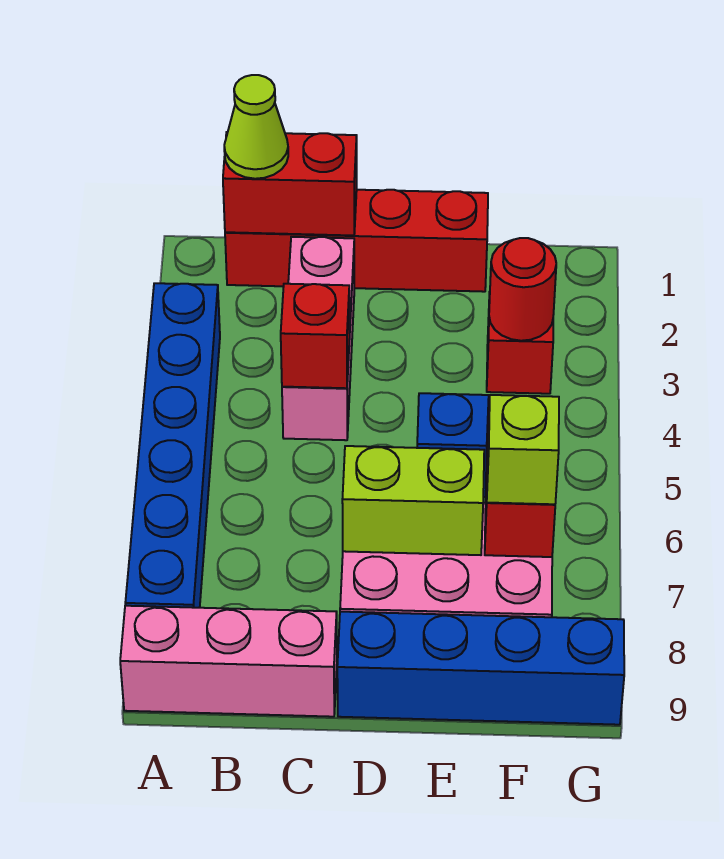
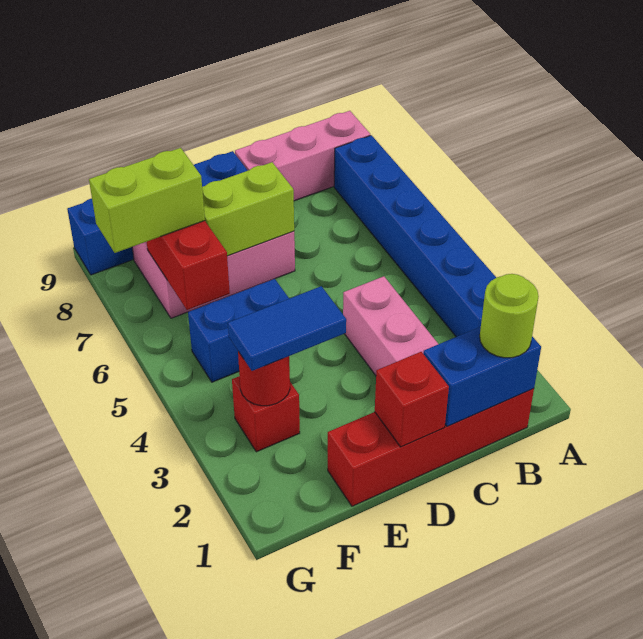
red brick B1:C1 level 2 -> blue brick B1:C1 level 2
lime cone B1 level 3 -> lime round brick B1 level 3
red brick C4 level 2 -> red brick D1 level 2
none -> blue tile E3:F3 level 3
lime brick F7 level 3 -> lime brick F7:G7 level 3

